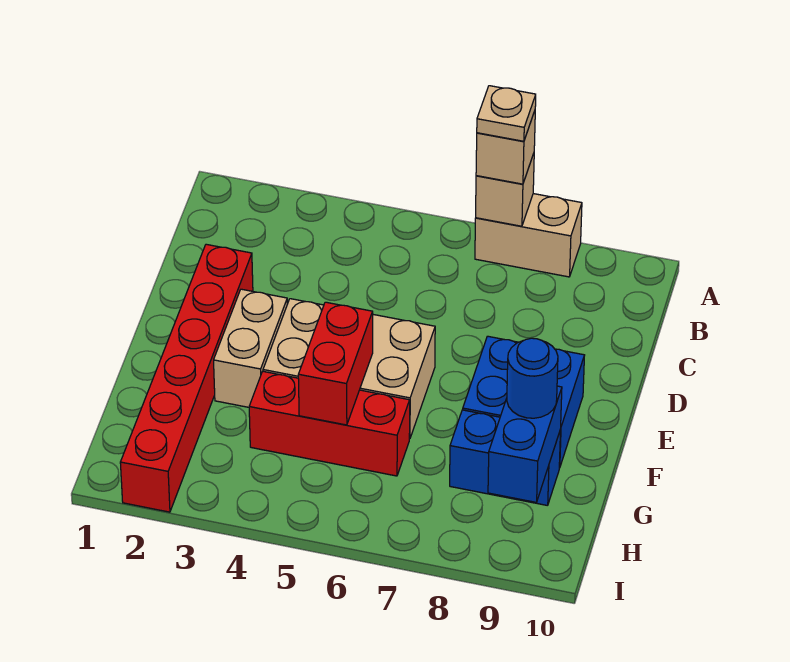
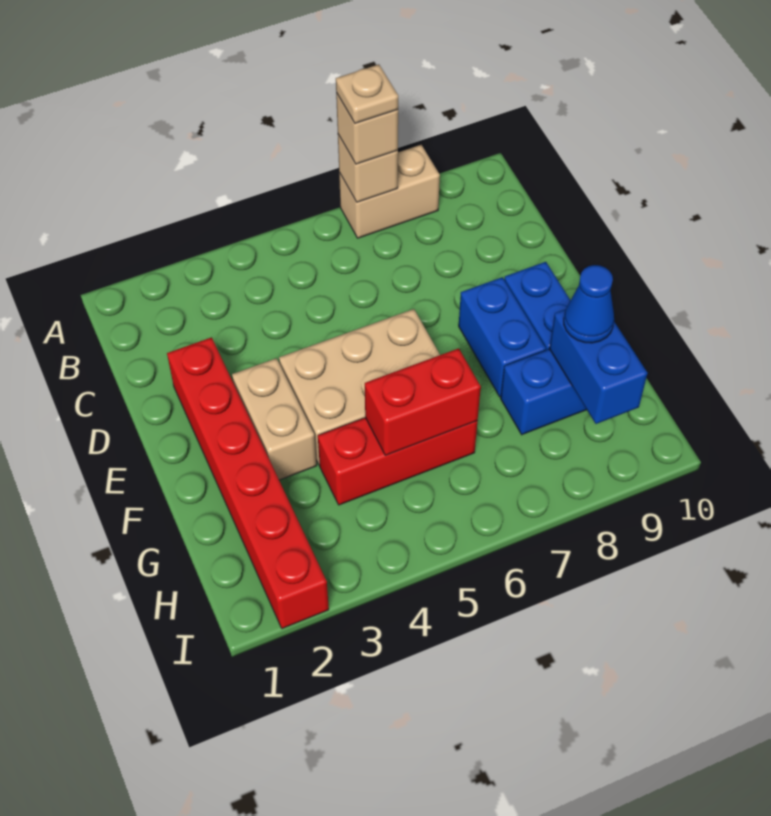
red brick F5:G5 level 2 -> red brick G5:G6 level 2
blue round brick G9 level 3 -> blue cone G9 level 3

